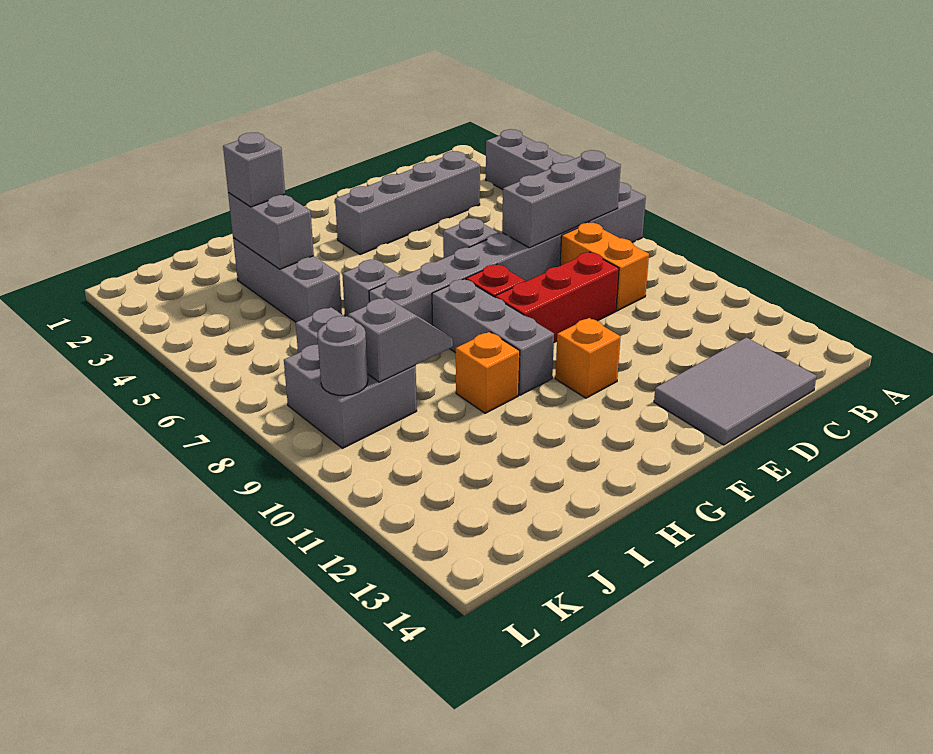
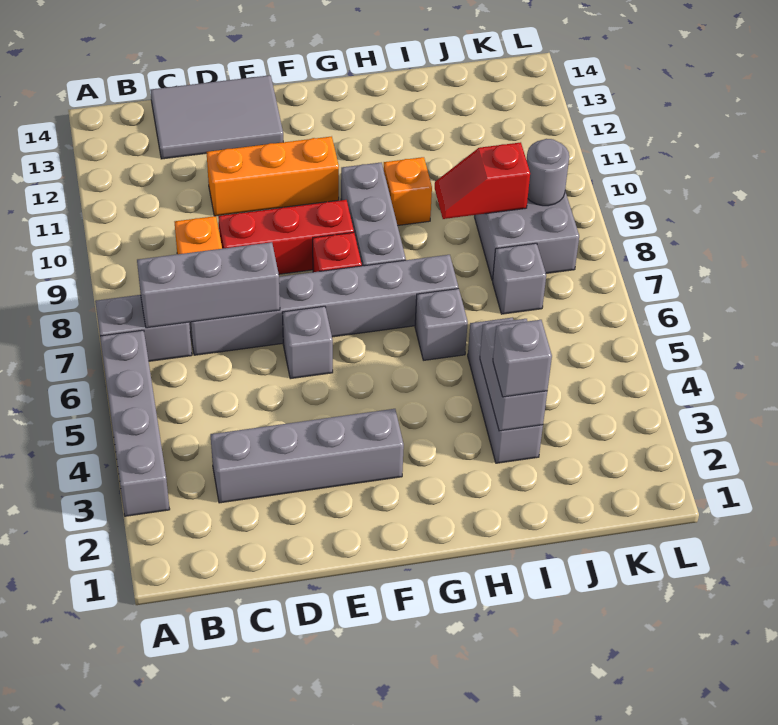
orange brick F11 level 1 -> orange brick D11:F11 level 1
grey slope I9:J9 level 2 top J -> red slope I9:J9 level 2 top J

